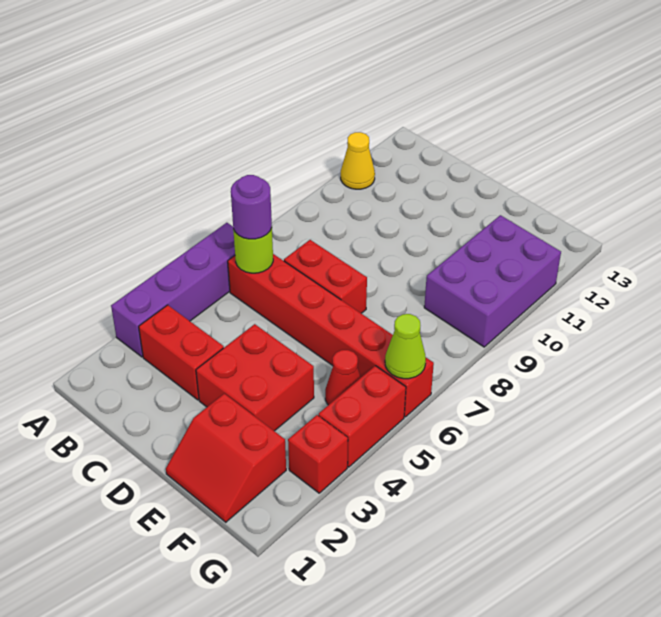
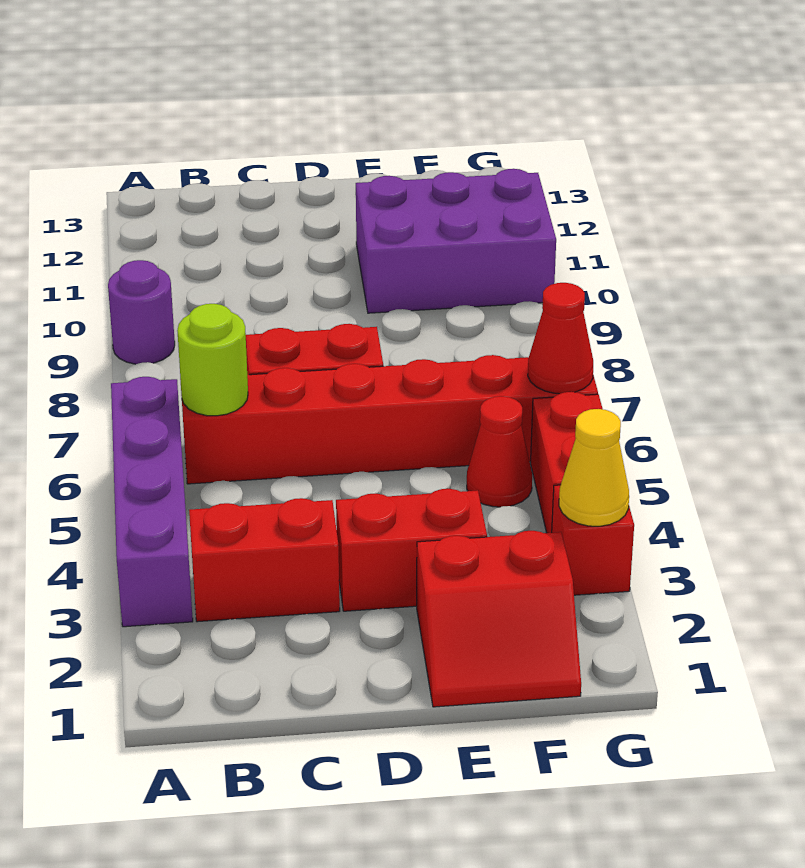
yellow cone A11 level 1 -> yellow cone G3 level 2
purple round brick B6 level 3 -> purple round brick A9 level 1
red brick D3:E4 level 1 -> red brick D3:E3 level 1
purple brick F9:G11 level 1 -> purple brick E10:G11 level 1
lime cone G6 level 2 -> red cone G6 level 2

